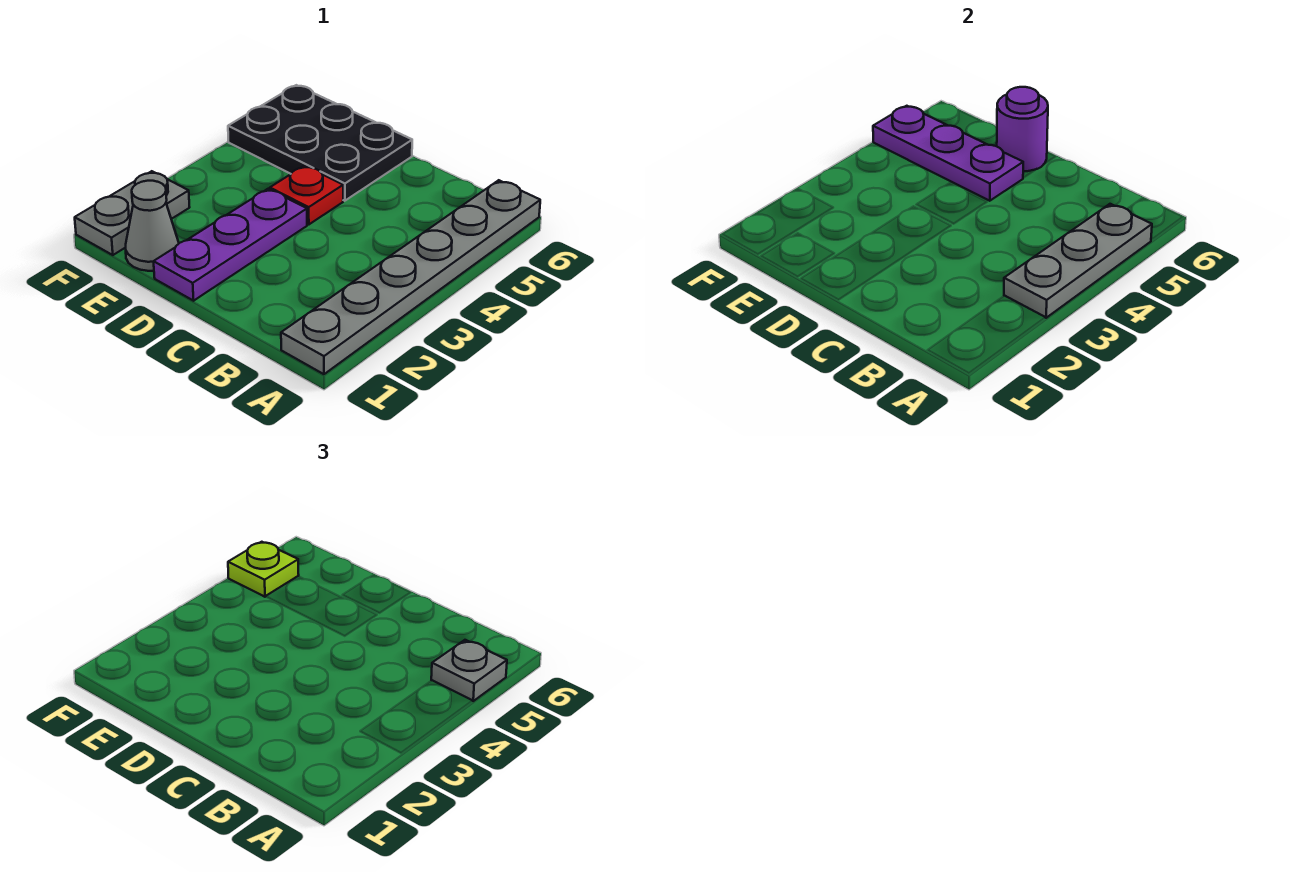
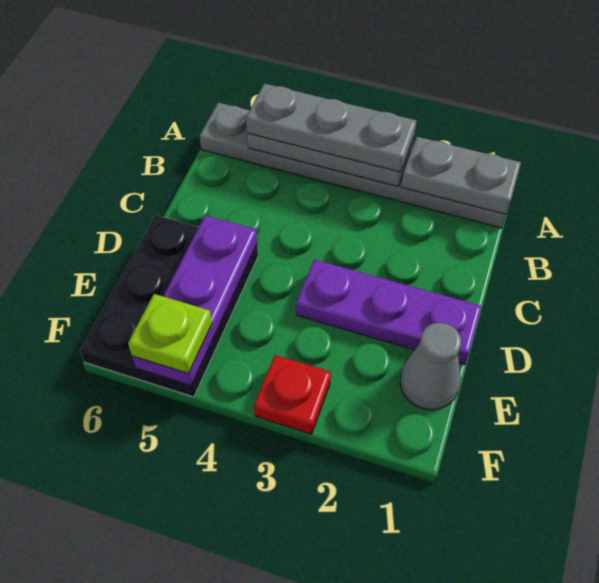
grey plate A5 level 3 -> grey plate A3:A5 level 3
red plate D4 level 1 -> red plate F3 level 1
purple round brick D6 level 2 -> none
grey plate F1:F2 level 1 -> grey plate A1:A2 level 2

